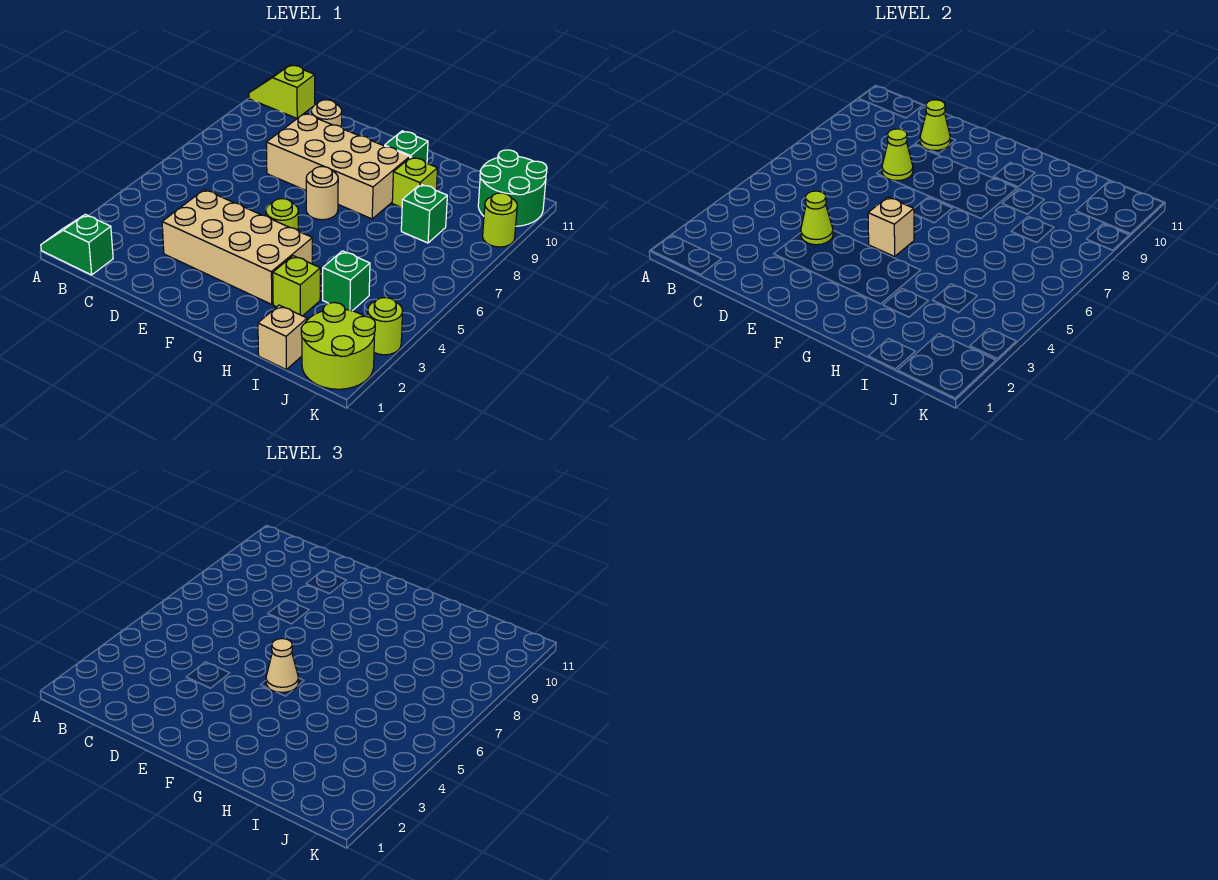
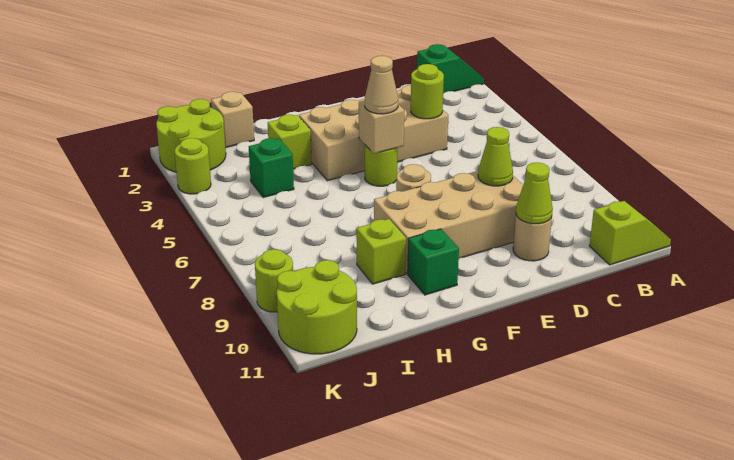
lime cone D4 level 2 -> lime round brick D4 level 2
green brick I8 level 1 -> none
green round brick J10:K11 level 1 -> lime round brick J10:K11 level 1

